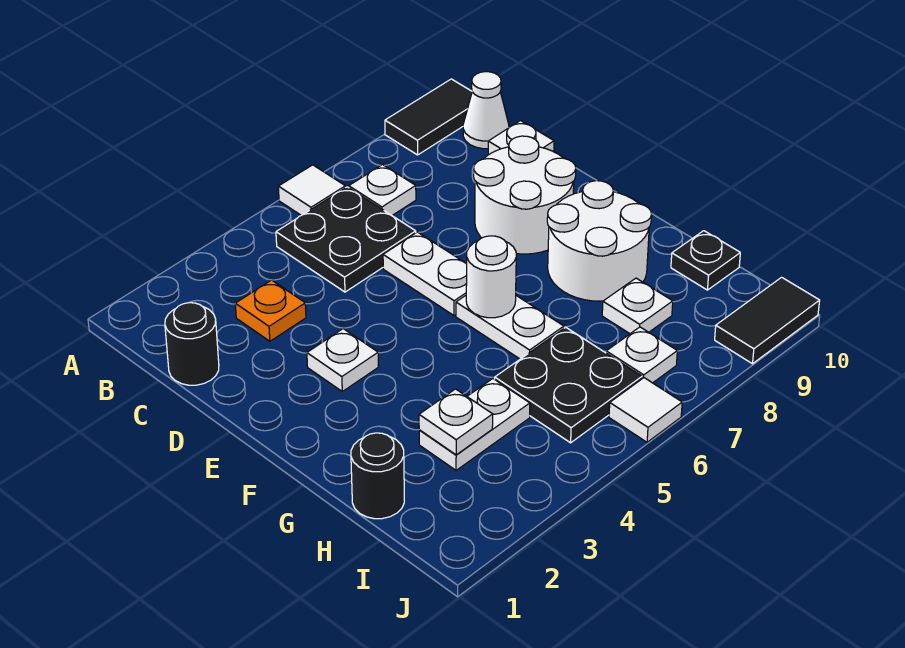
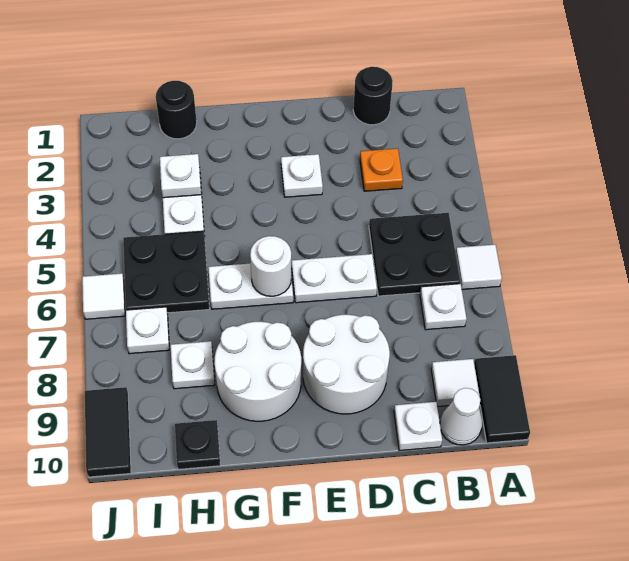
none -> white tile B9 level 1

